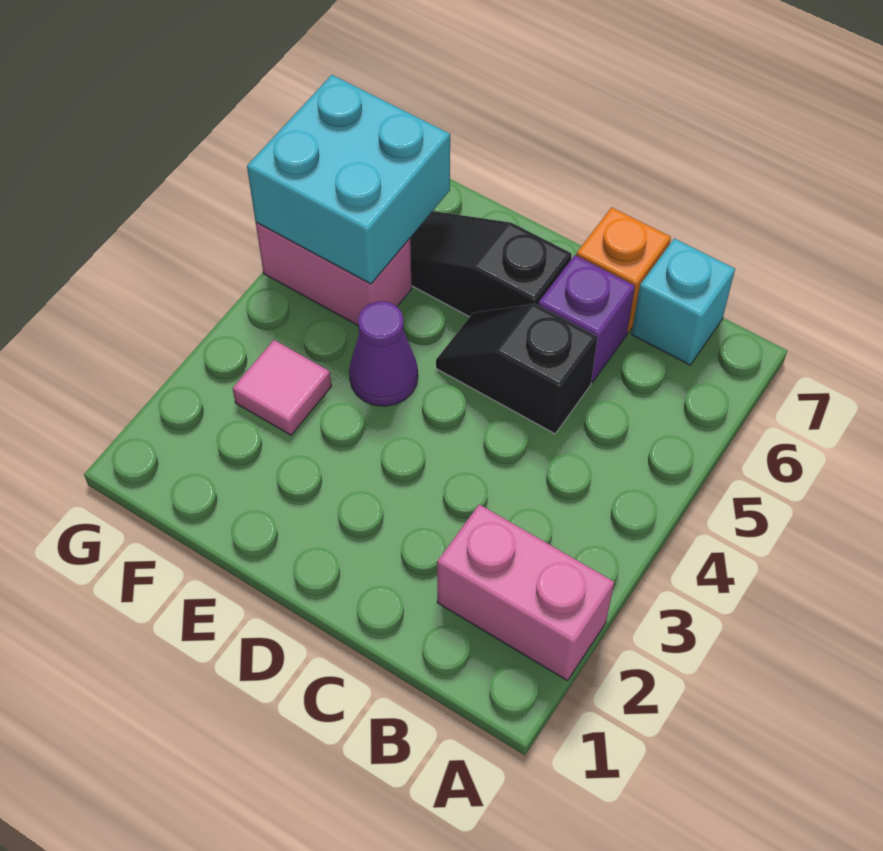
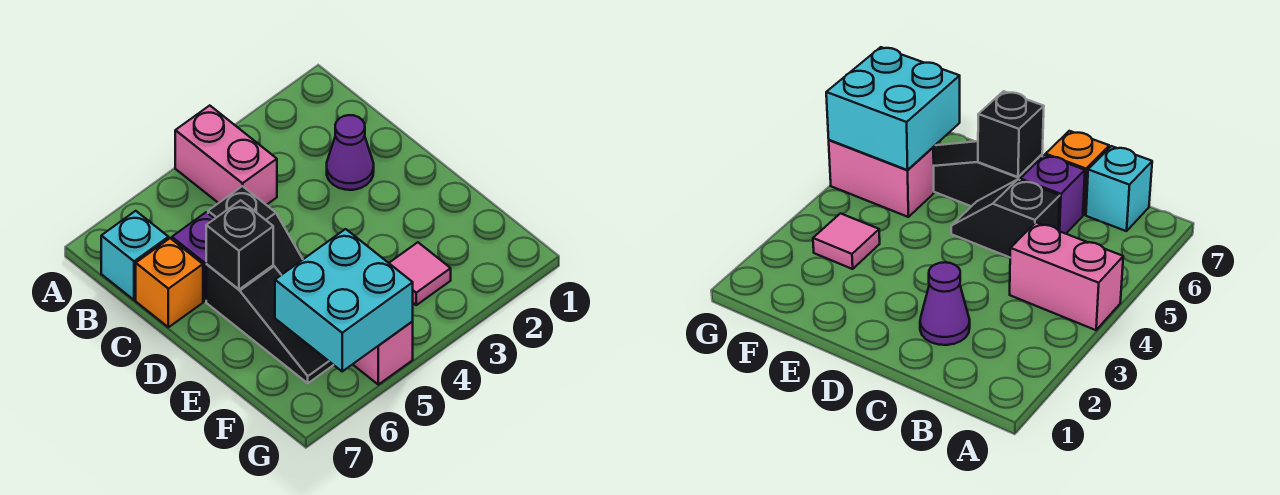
pink brick A2:B2 level 1 -> pink brick A4:B4 level 1
none -> black brick D6 level 2
purple cone E4 level 1 -> purple cone C2 level 1

